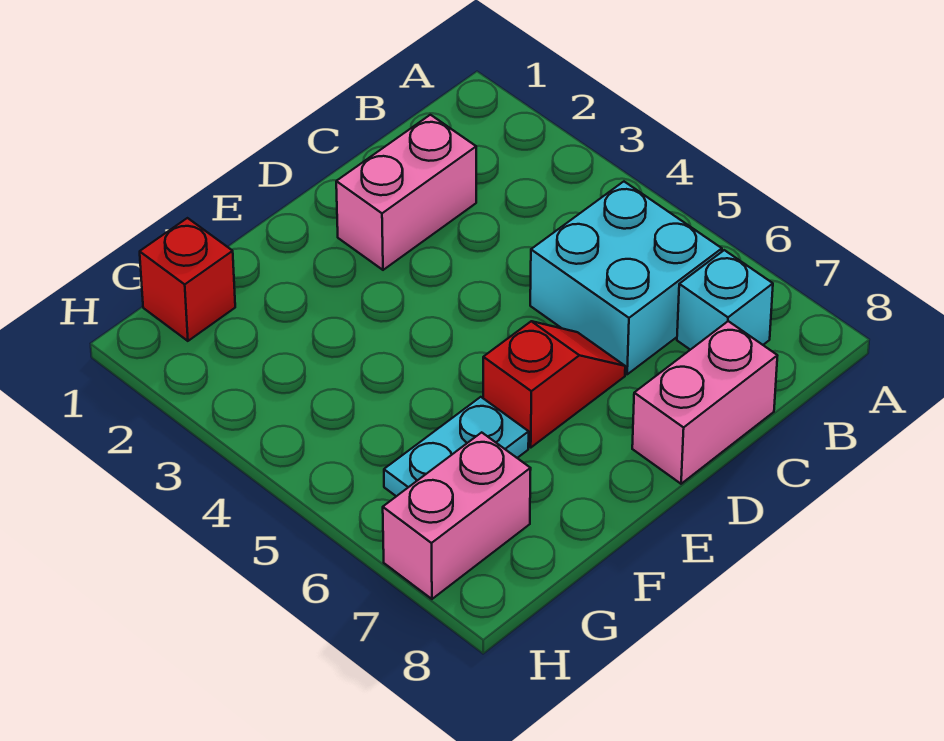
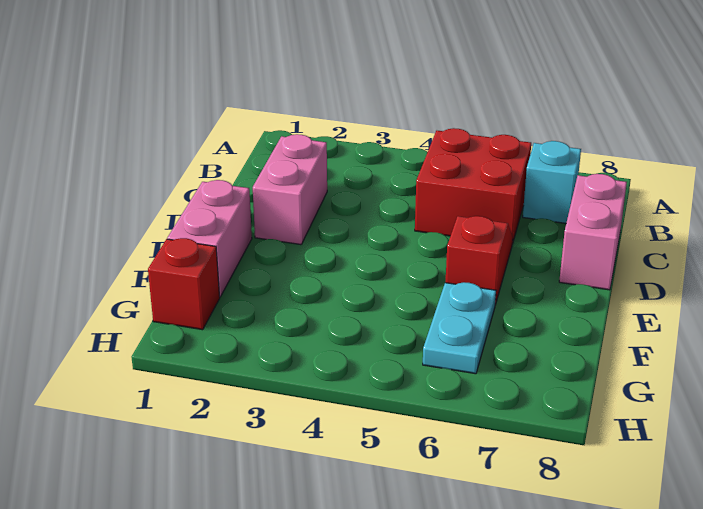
cyan brick B5:C6 level 1 -> red brick B5:C6 level 1
pink brick G7:H7 level 1 -> pink brick E1:F1 level 1

